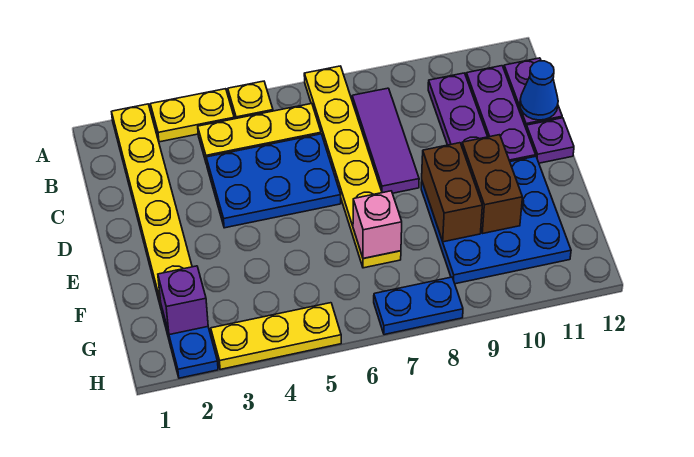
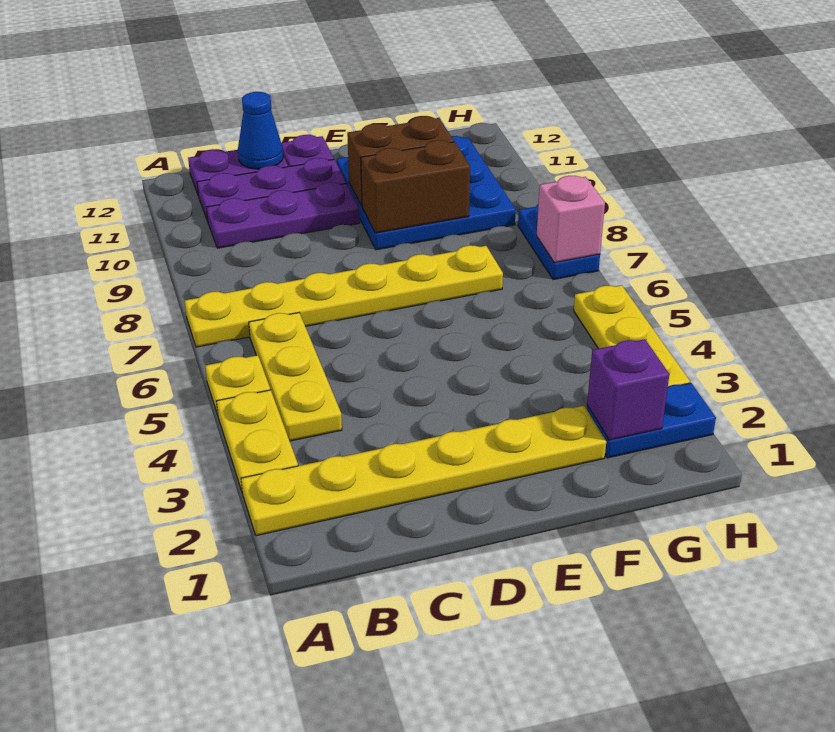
purple tile B8:D8 level 1 -> none
blue plate C4:D6 level 1 -> none
pink brick F7 level 2 -> pink brick H7 level 2

